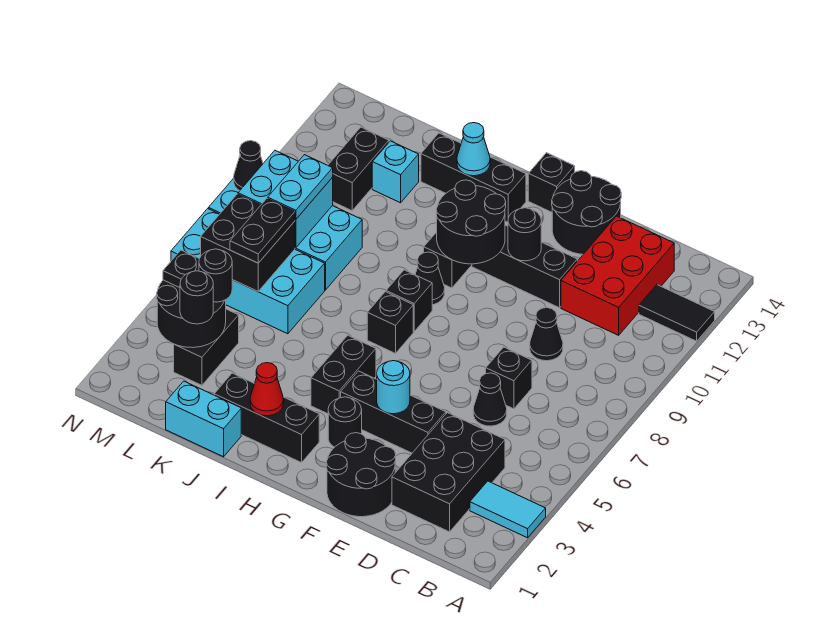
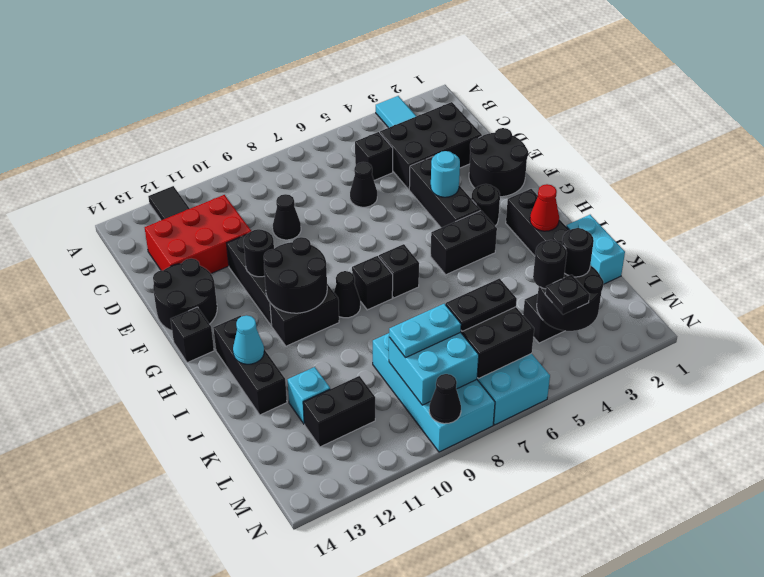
black brick D7 level 1 -> black brick C5 level 1

